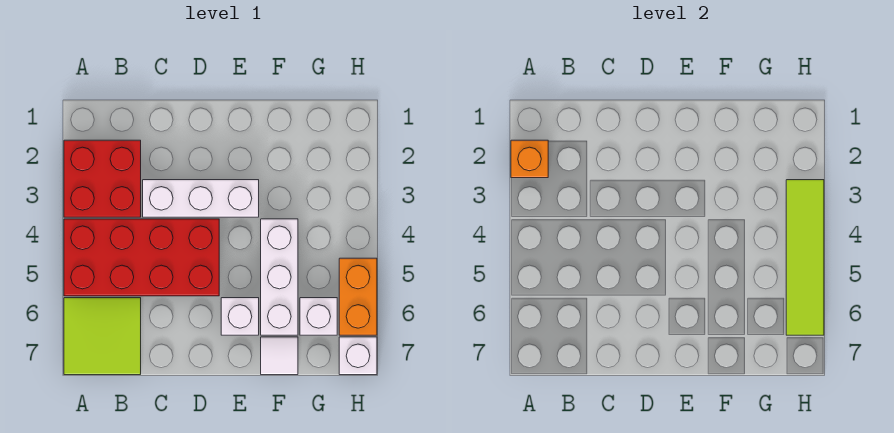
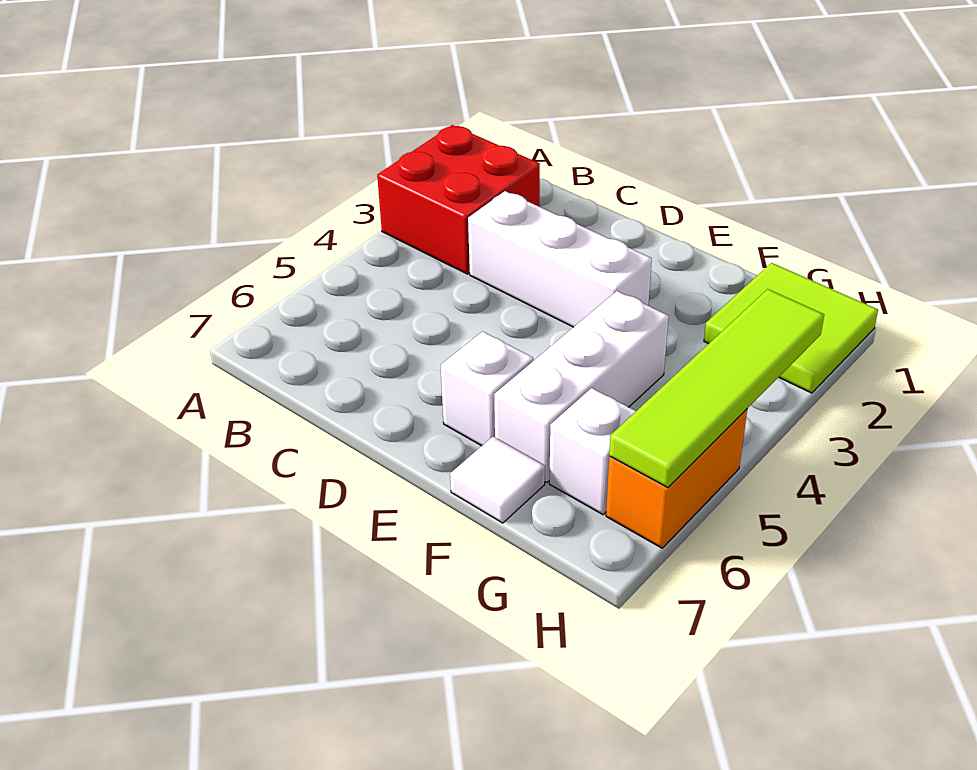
orange brick A2 level 2 -> none
red brick A4:D5 level 1 -> none
lime tile A6:B7 level 1 -> lime tile G1:H2 level 1
white brick H7 level 1 -> none

